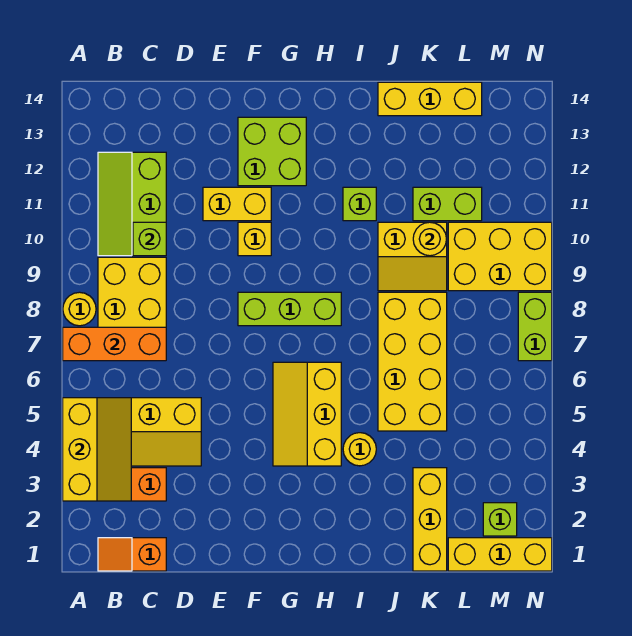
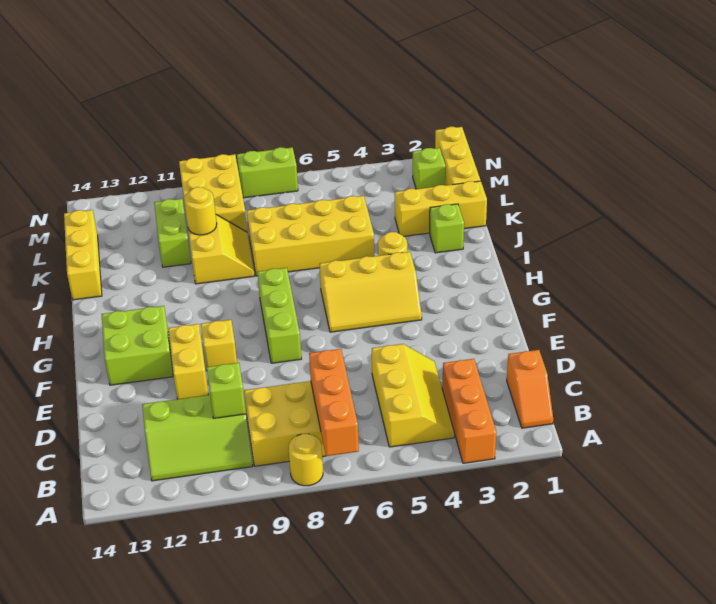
yellow slope A3:B5 level 2 top A -> none
lime brick I11 level 1 -> lime brick J2 level 1

